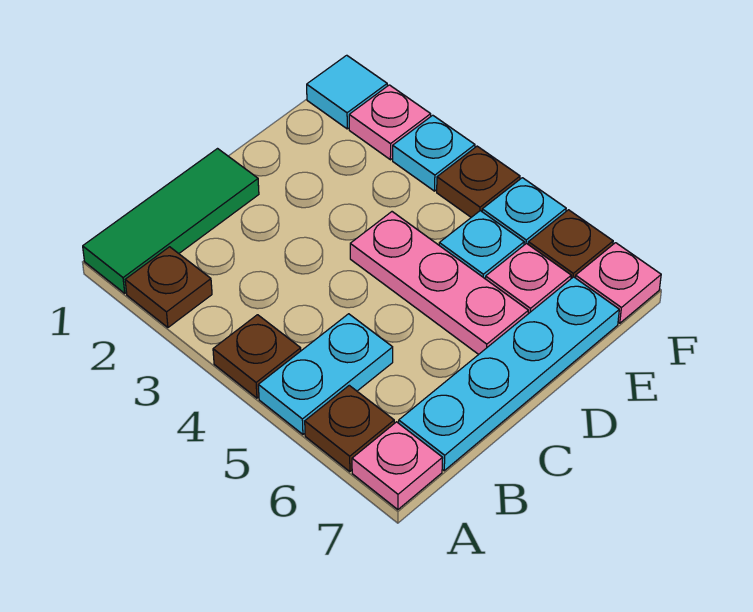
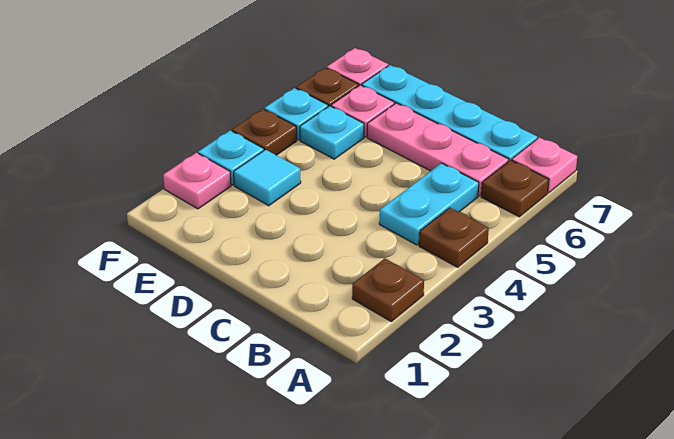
green tile A1:C1 level 1 -> none
cyan plate A5:B5 level 1 -> cyan plate B4:B5 level 1
pink plate D4:D6 level 1 -> pink plate B6:D6 level 1
cyan tile F1 level 1 -> cyan tile E3 level 1

